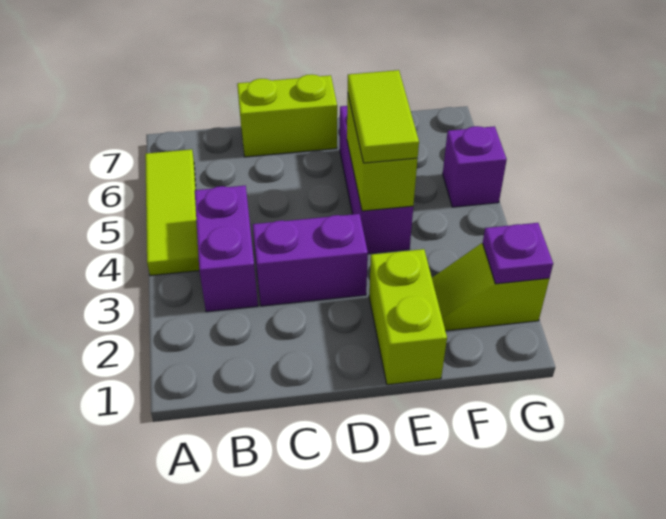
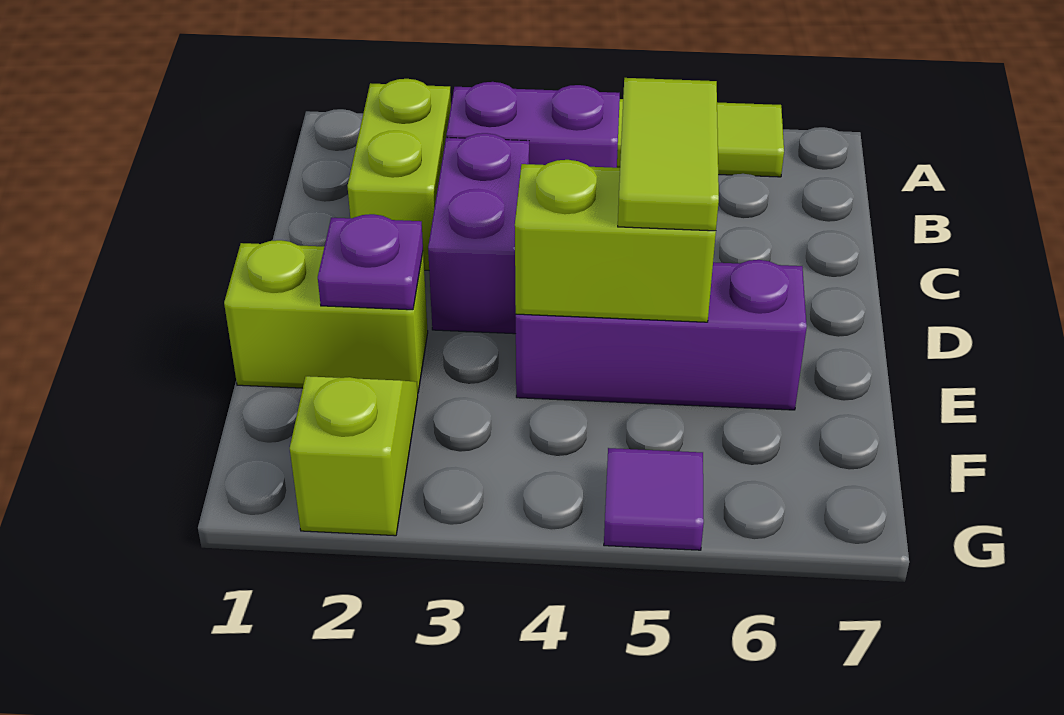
lime brick C7:D7 level 1 -> lime brick B2:C2 level 1
lime tile E4:E5 level 3 -> lime tile D5:E5 level 3
purple plate G2 level 2 -> purple plate E2 level 2
purple brick G5 level 1 -> purple tile G5 level 1

